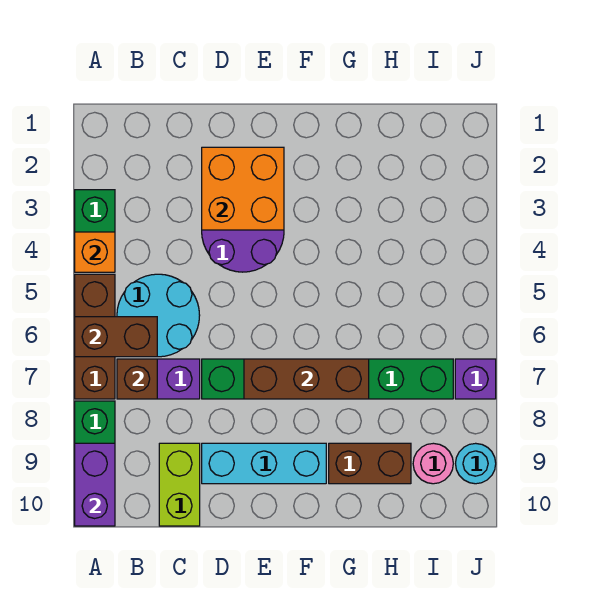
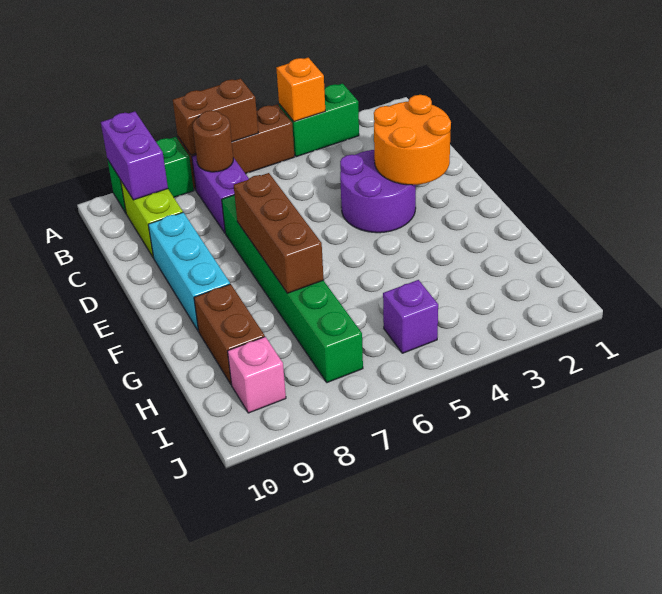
brown brick A6:B6 level 2 -> brown brick A6:A7 level 2
purple brick A9:A10 level 2 -> purple brick A9:B9 level 2
cyan round brick B5:C6 level 1 -> none
brown brick B7 level 2 -> brown round brick B7 level 2
lime brick C9:C10 level 1 -> lime brick B9:C9 level 1
orange brick D2:E3 level 2 -> orange round brick D2:E3 level 2
pink round brick I9 level 1 -> pink brick I9 level 1
purple brick J7 level 1 -> purple brick I5 level 1
cyan round brick J9 level 1 -> none

